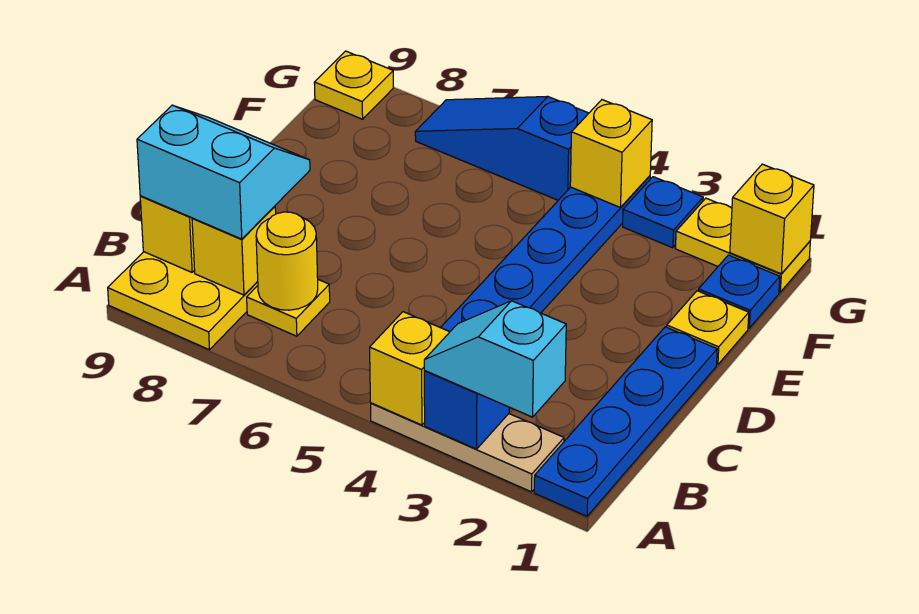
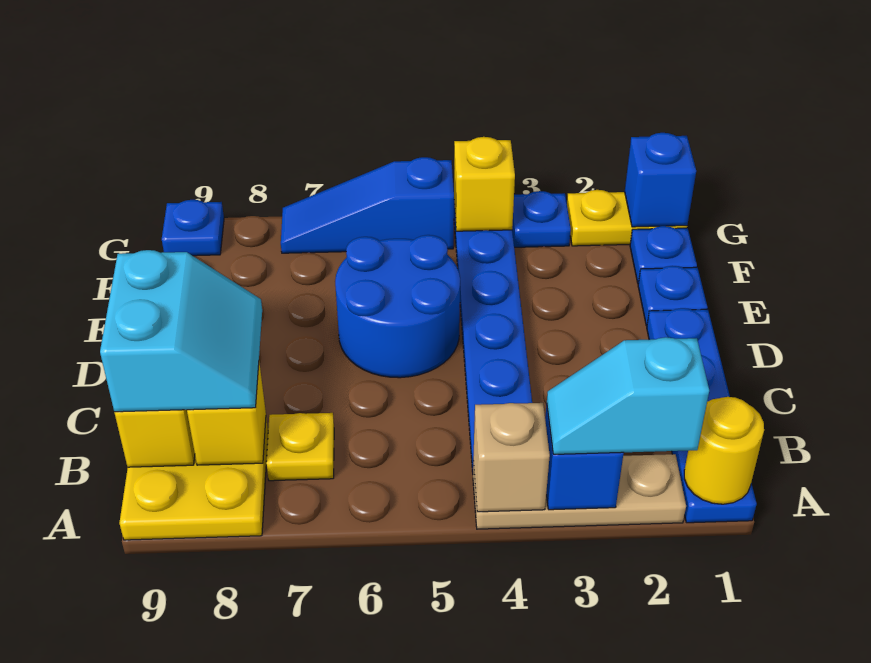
yellow brick A4 level 2 -> tan brick A4 level 2
yellow round brick B7 level 2 -> yellow round brick A1 level 2
cyan slope B8:C9 level 3 top B -> cyan slope B8:C9 level 3 top 9
none -> blue round brick D5:E6 level 1
yellow plate E1 level 1 -> blue plate E1 level 1
yellow brick G1 level 2 -> blue brick G1 level 2
yellow plate G9 level 1 -> blue plate G9 level 1

